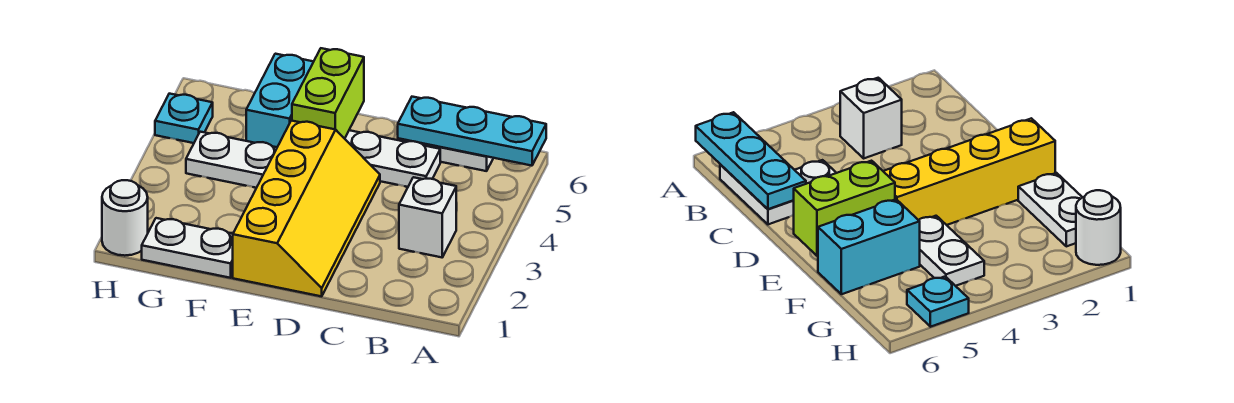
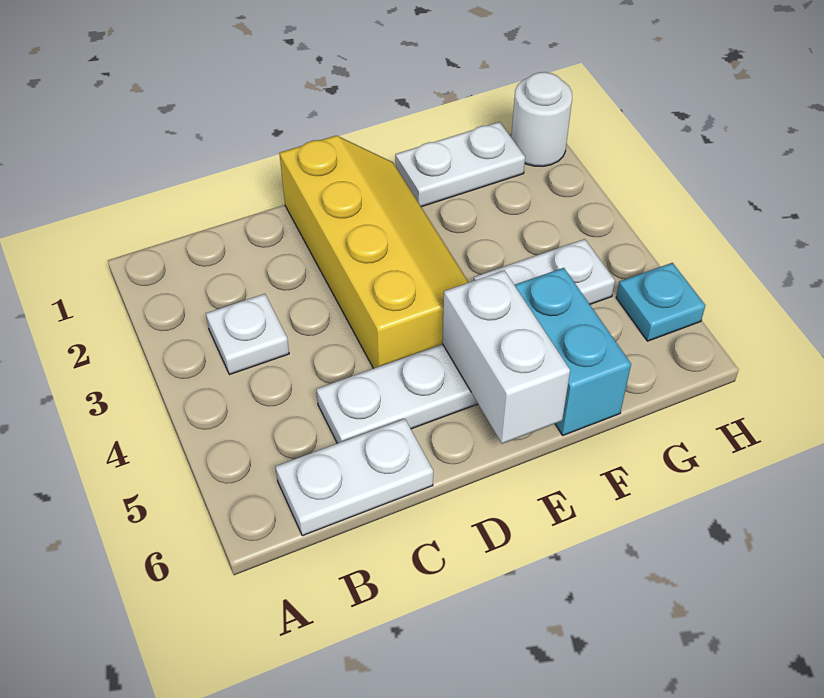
cyan plate A6:C6 level 2 -> none
white brick B3 level 1 -> white plate B3 level 1
yellow slope D1:E4 level 1 top E -> yellow slope D1:E4 level 1 top D
lime brick E5:E6 level 2 -> white brick E5:E6 level 2

